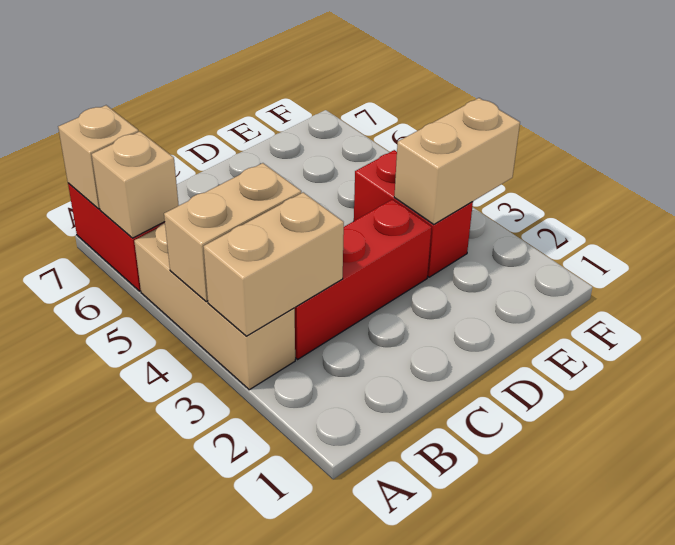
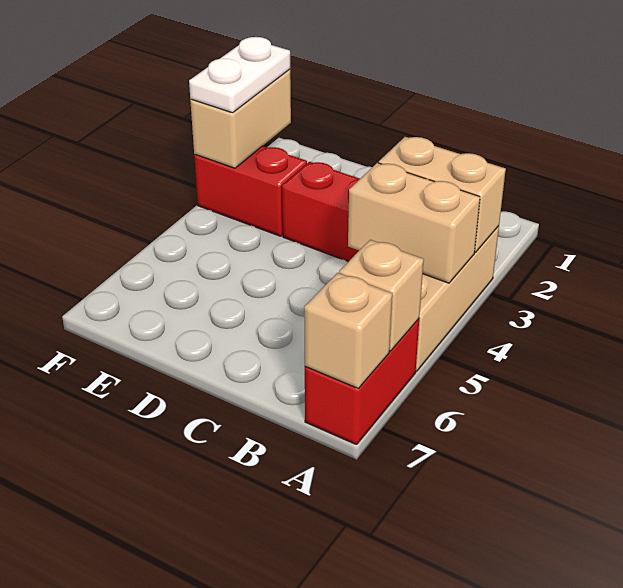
red brick E3:E4 level 1 -> red brick E3:F3 level 1
tan brick E3:F3 level 2 -> tan brick F2:F3 level 2
none -> white plate F2:F3 level 3

